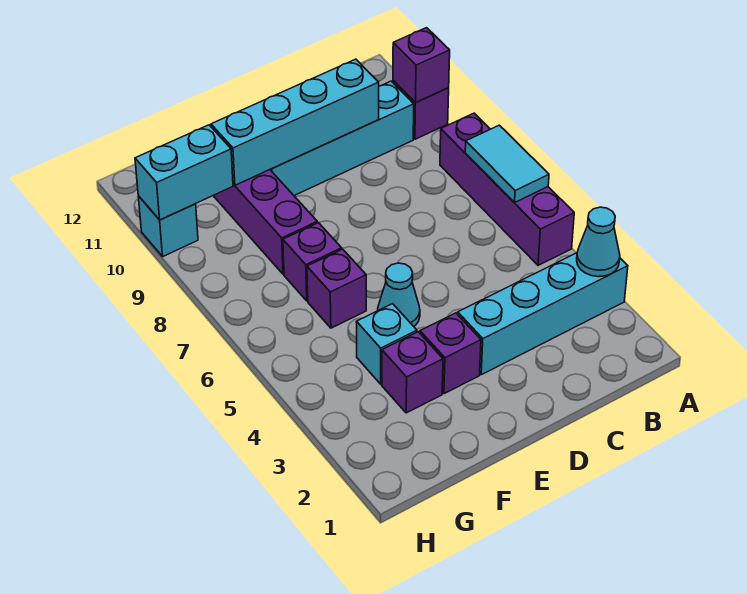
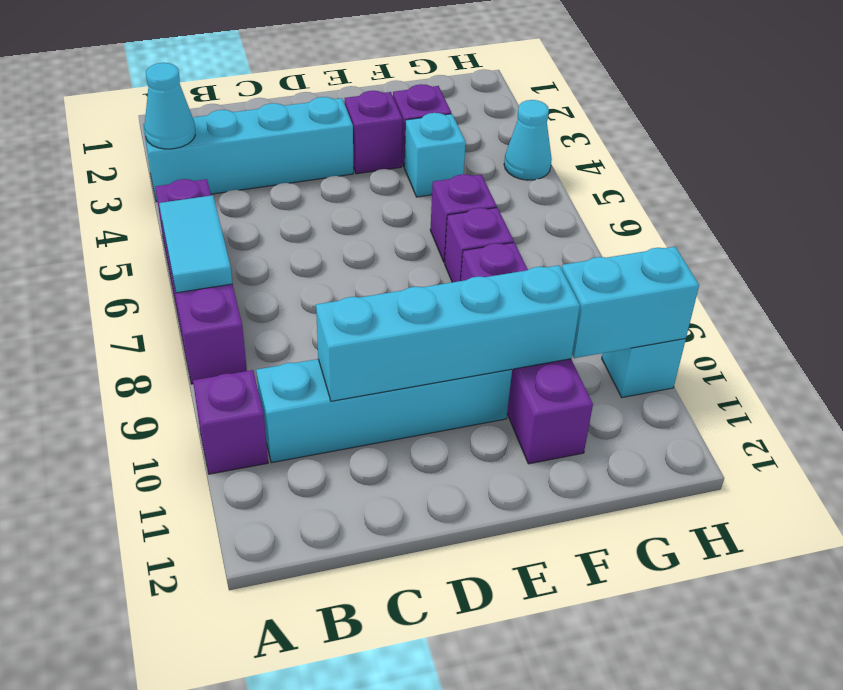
purple brick A10 level 2 -> none
cyan cone E5 level 1 -> cyan cone H4 level 1

